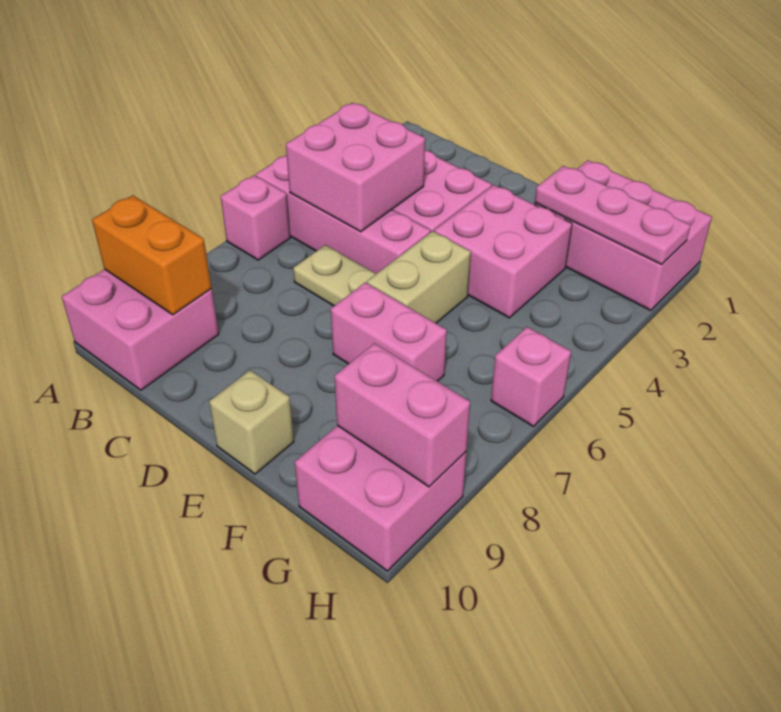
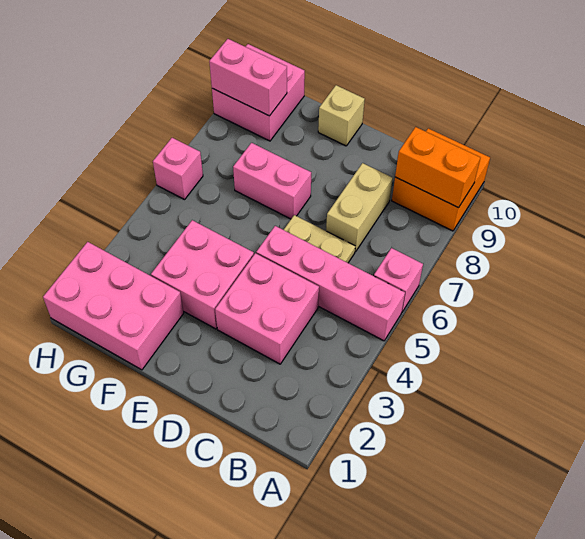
pink brick A9:B10 level 1 -> orange brick A9:B10 level 1
pink brick B4:C5 level 2 -> none
tan brick E5:E6 level 1 -> tan brick C7:C8 level 1
pink plate F2:H2 level 2 -> none

